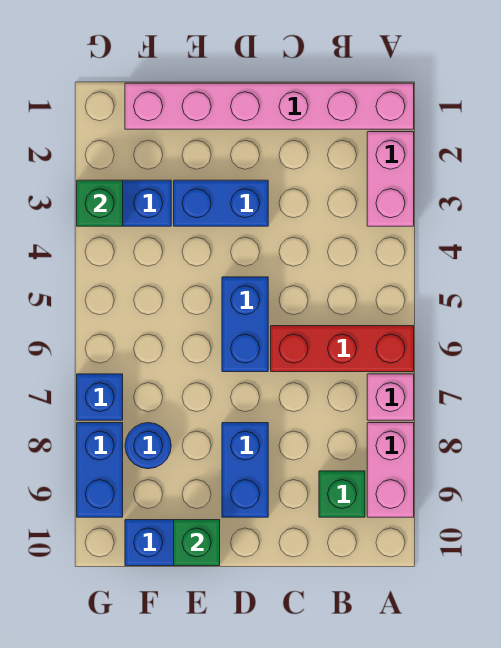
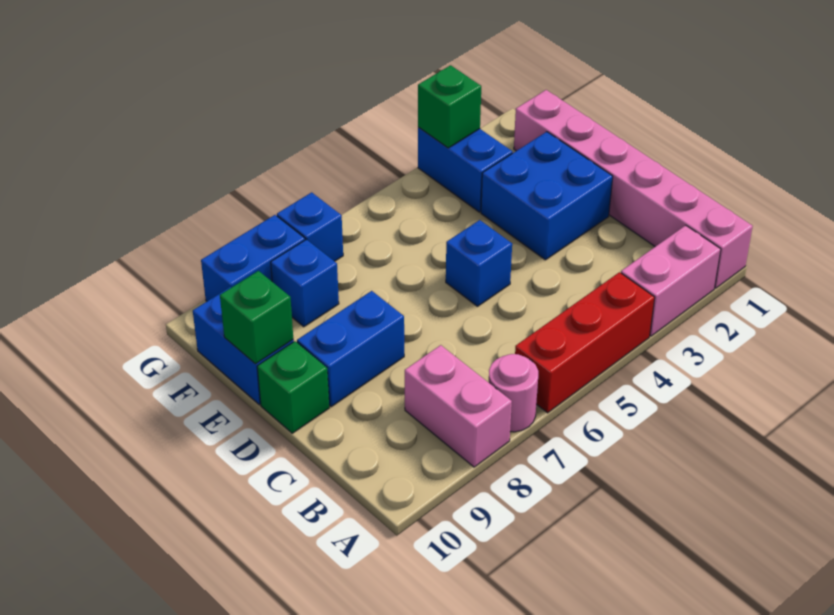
red brick A6:C6 level 1 -> red brick A4:A6 level 1
pink brick A7 level 1 -> pink round brick A7 level 1
pink brick A8:A9 level 1 -> pink brick A8:B8 level 1
green brick B9 level 1 -> green brick D10 level 1
blue brick D3:E3 level 1 -> blue brick D2:E3 level 1
blue brick D5:D6 level 1 -> blue brick D5 level 1
blue round brick F8 level 1 -> blue brick F8 level 1

